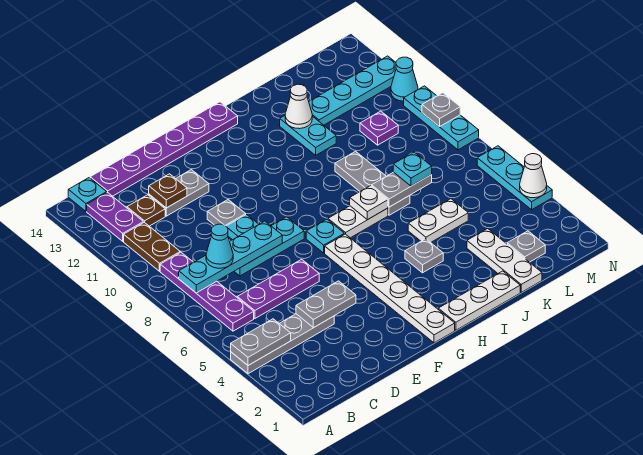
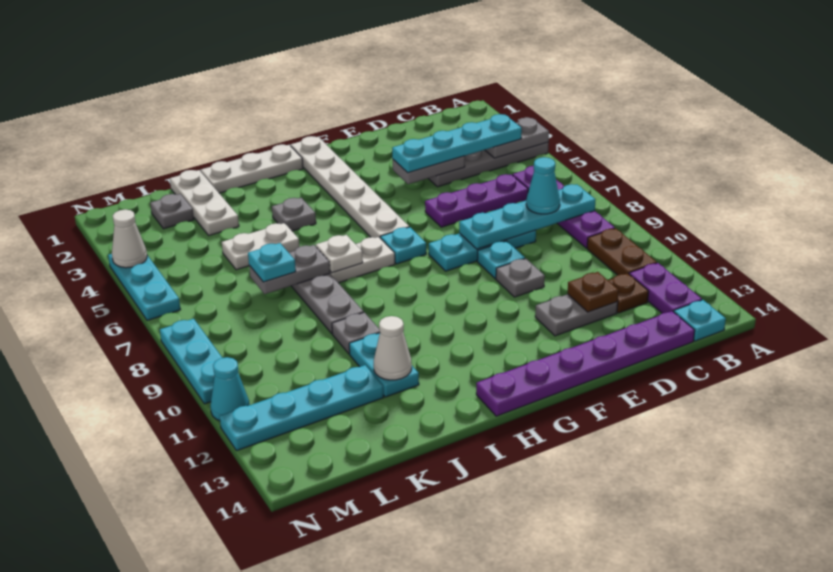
none -> cyan plate B4:E4 level 3
purple plate L10 level 1 -> none
grey plate N9 level 2 -> grey plate J10 level 1

